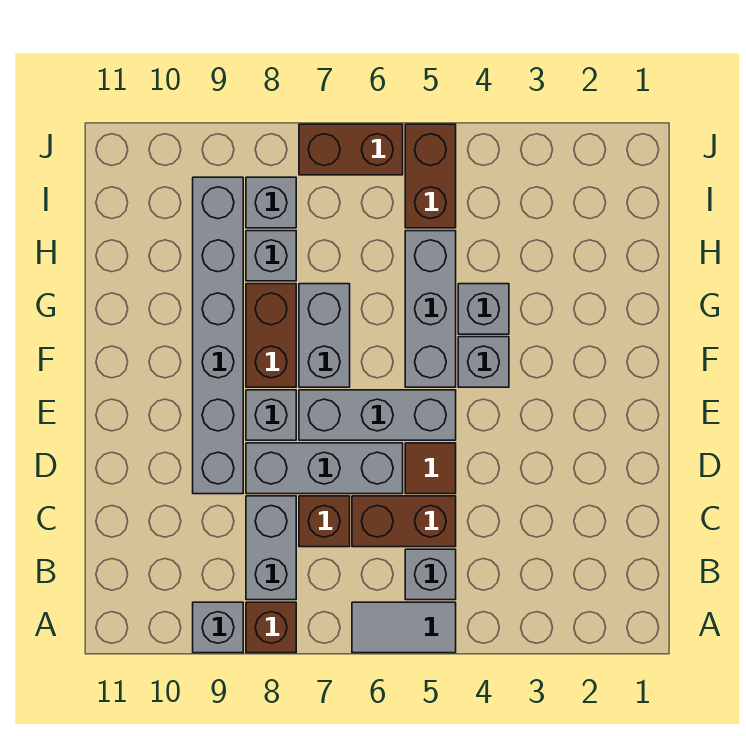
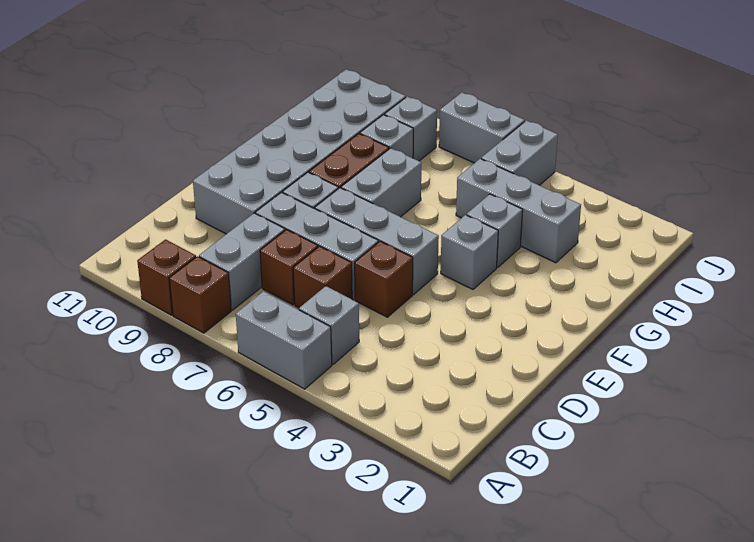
grey tile A5:A6 level 1 -> grey brick A5:A6 level 1
grey brick A9 level 1 -> brown brick A9 level 1
brown brick C5:C6 level 1 -> brown brick C6 level 1
brown tile D5 level 1 -> brown brick D5 level 1
grey brick D9:I9 level 1 -> grey brick D9:I10 level 1
grey brick F5:H5 level 1 -> grey brick H3:H5 level 1
brown brick I5:J5 level 1 -> grey brick I5:J5 level 1
brown brick J6:J7 level 1 -> grey brick J6:J7 level 1

